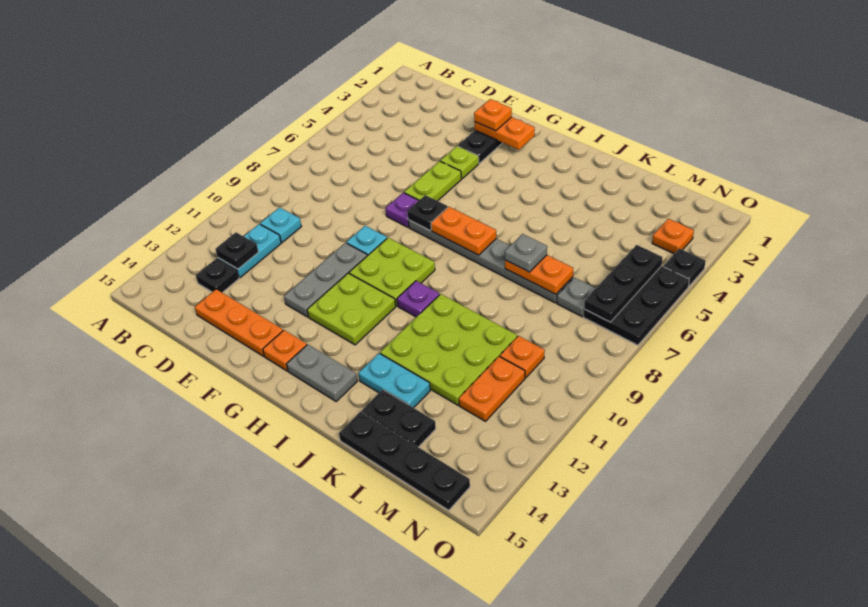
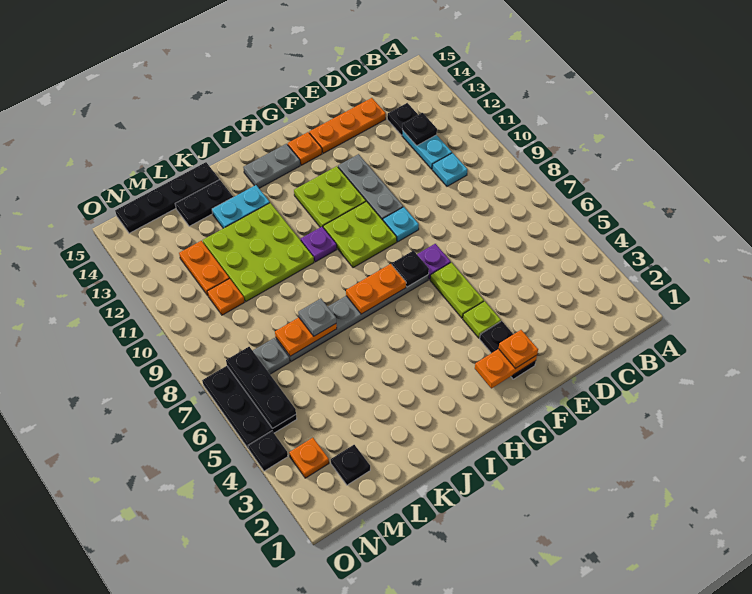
none -> black plate M2 level 1

